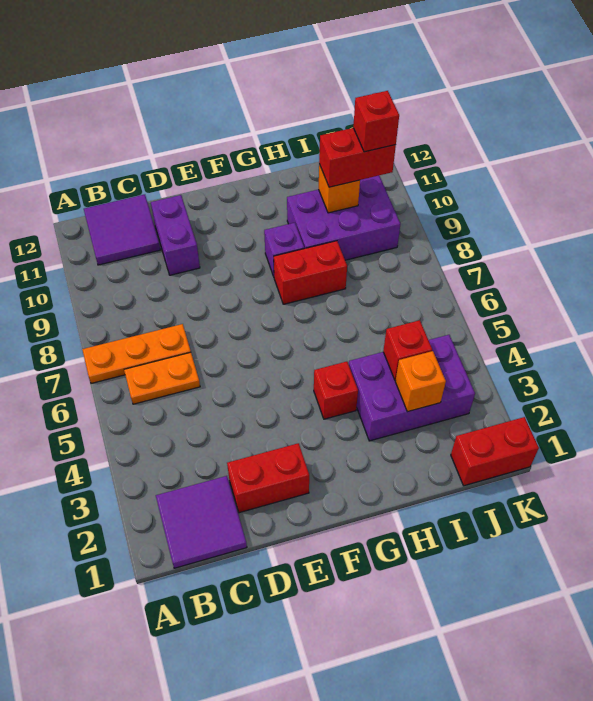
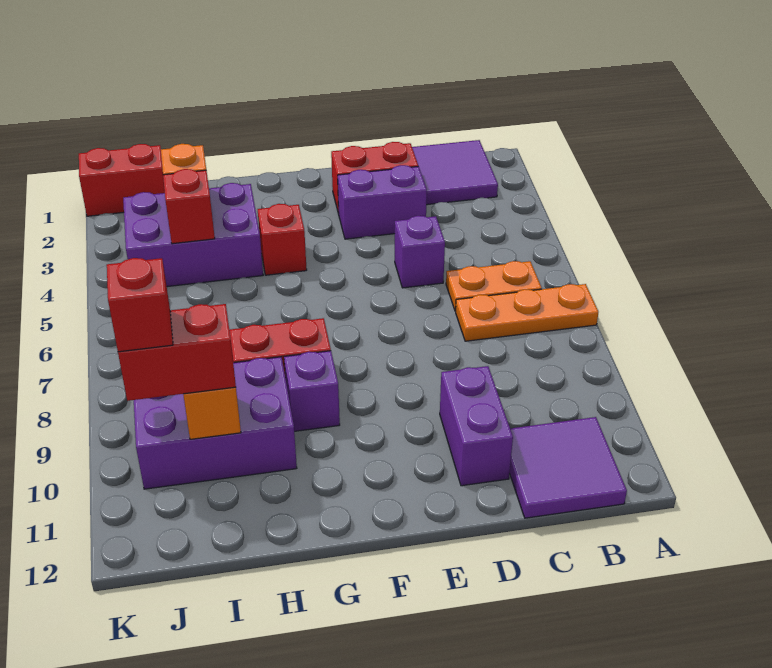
none -> purple brick D3:E3 level 1
none -> purple brick D5 level 1

